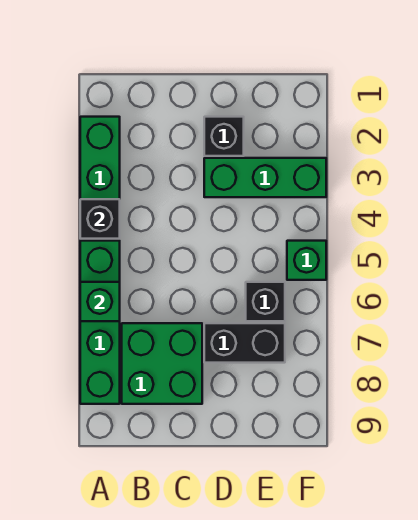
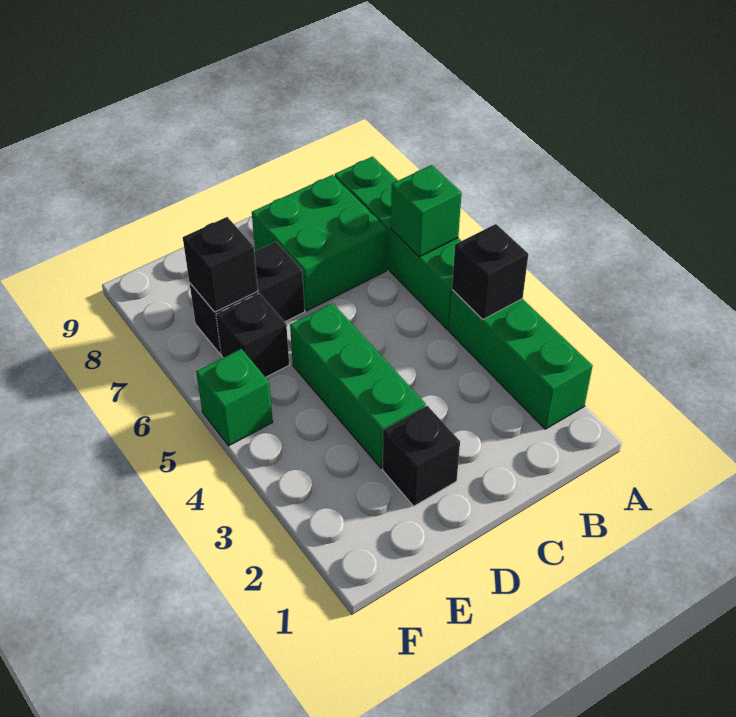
green brick D3:F3 level 1 -> green brick D3:D5 level 1
none -> black brick E7 level 2

